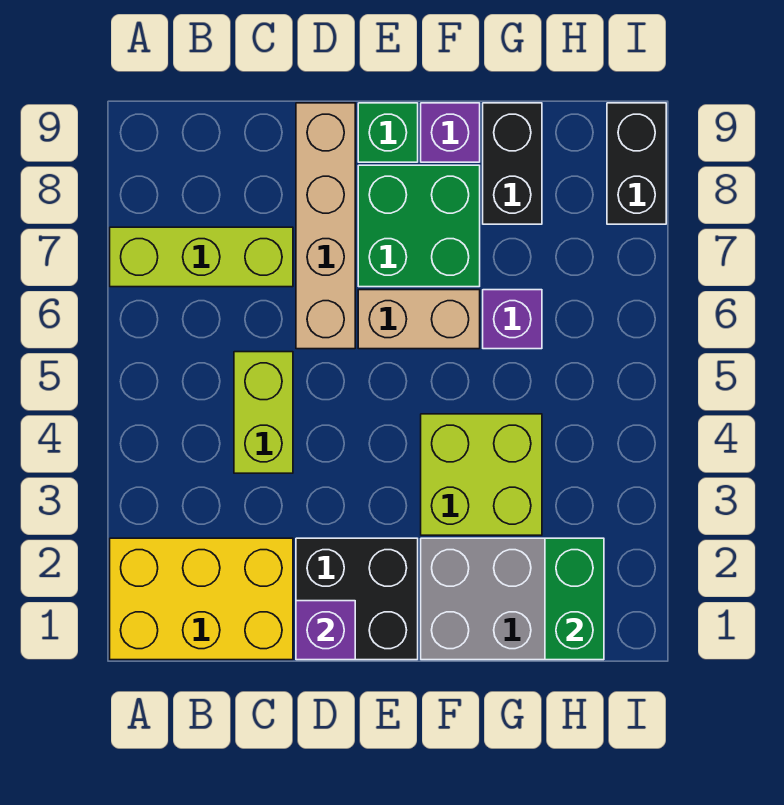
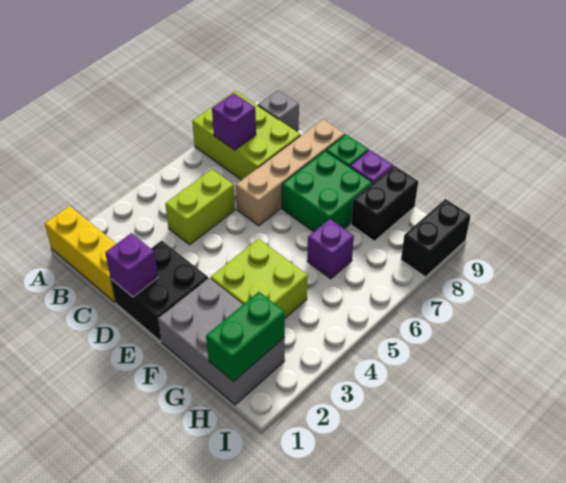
yellow brick A1:C2 level 1 -> yellow brick A1:C1 level 1
lime brick A7:C7 level 1 -> lime brick A7:C8 level 1
none -> purple brick B7 level 2
none -> grey brick B9 level 1
tan brick E6:F6 level 1 -> none

